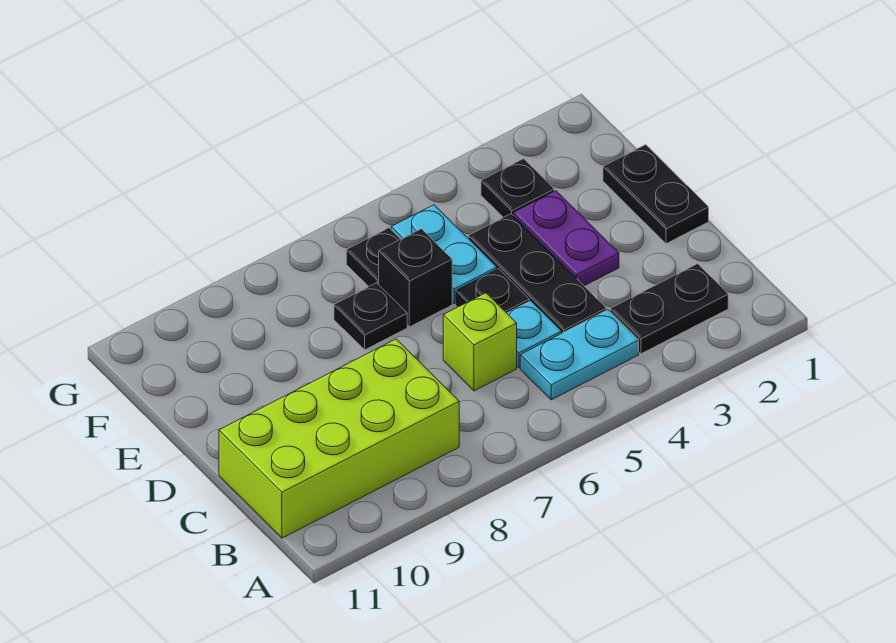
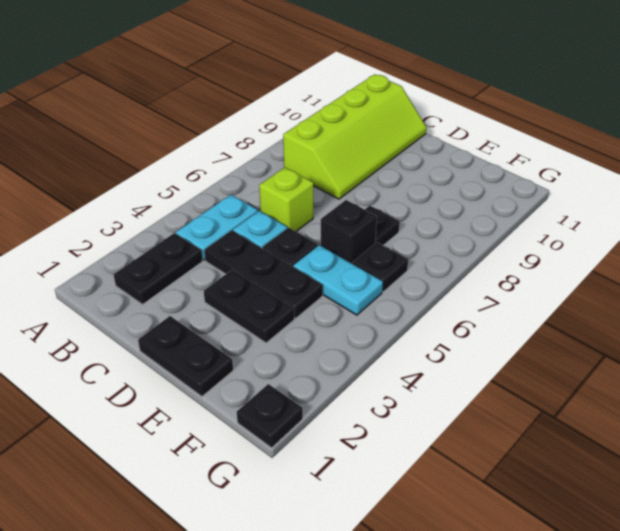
lime brick B8:C11 level 1 -> lime slope B8:C11 level 1 top B
purple plate D3:E3 level 1 -> black plate D3:E3 level 1
black plate F3 level 1 -> black plate G1 level 1

